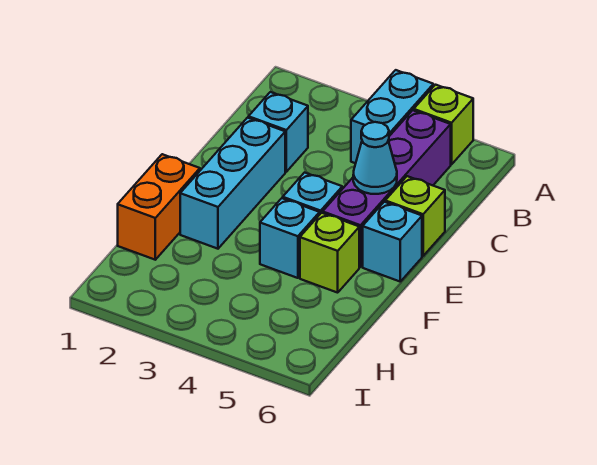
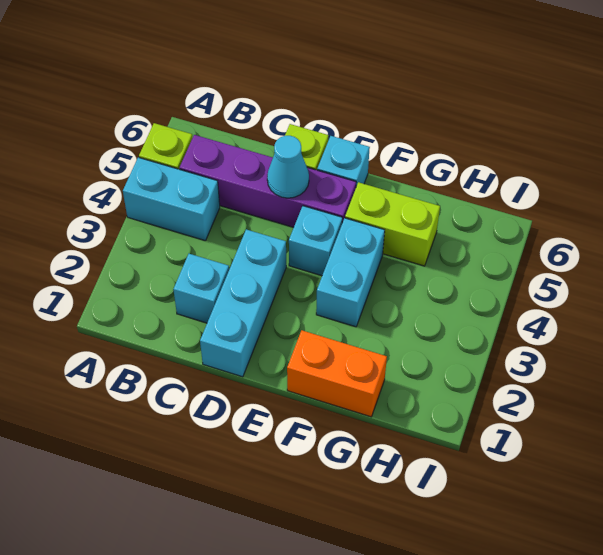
cyan brick D2:F2 level 1 -> cyan brick D1:D3 level 1
cyan brick F4 level 1 -> cyan brick F3:F4 level 1
lime brick F5 level 1 -> lime brick F5:G5 level 1

